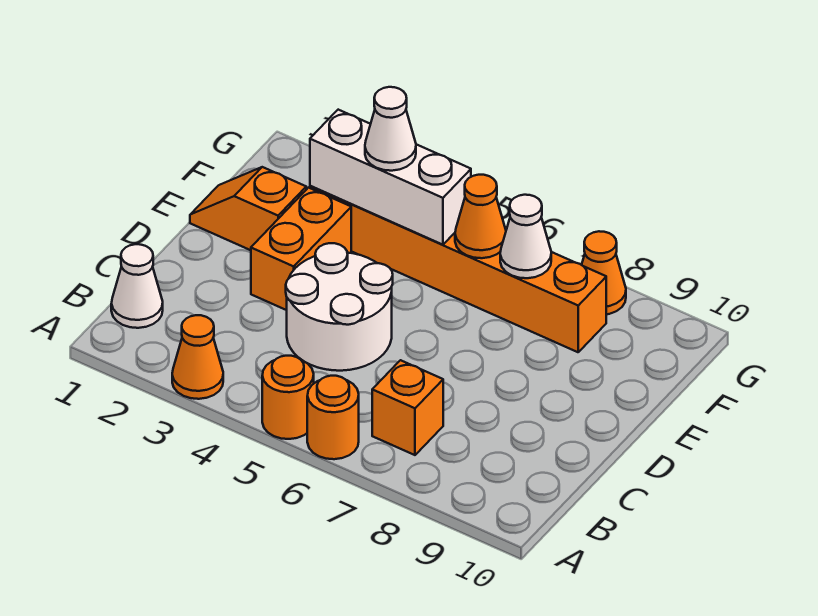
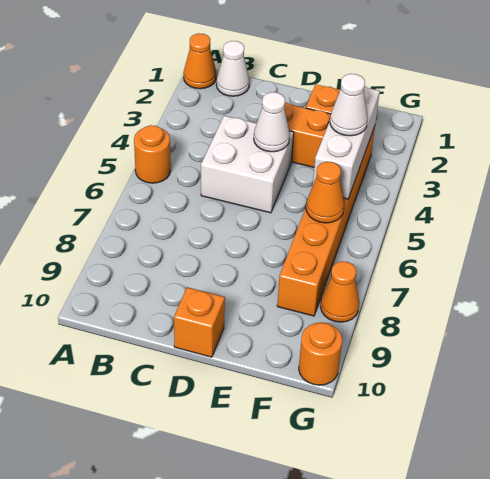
orange cone A3 level 1 -> orange cone A1 level 1
orange round brick A6 level 1 -> orange round brick G10 level 1
orange brick B7 level 1 -> orange brick D10 level 1
white round brick C4:D5 level 1 -> white brick C4:D5 level 1
white cone F7 level 2 -> white cone D4 level 2

